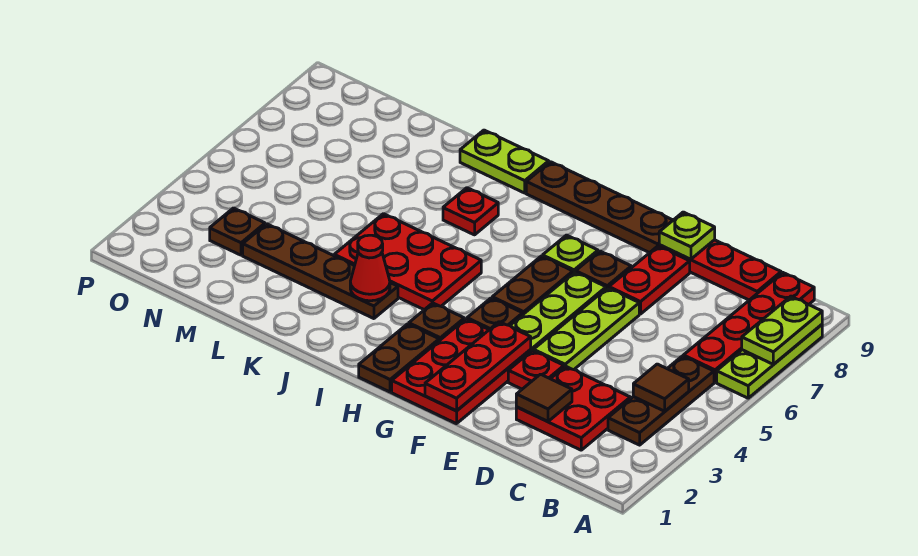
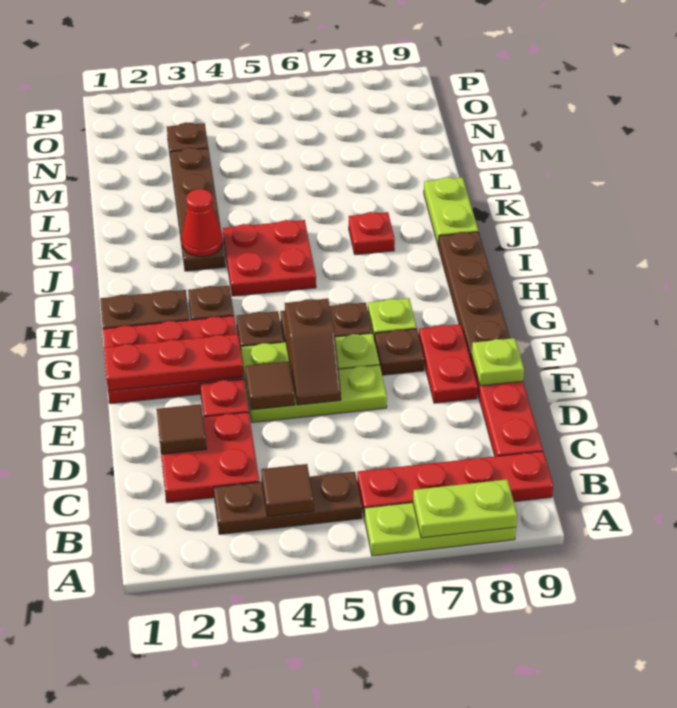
none -> brown tile E4 level 2
none -> brown slope E5:F5 level 2 top F
red plate E7:E8 level 1 -> red plate E8:F8 level 1
red plate I4:K5 level 1 -> red plate I4:J5 level 1

